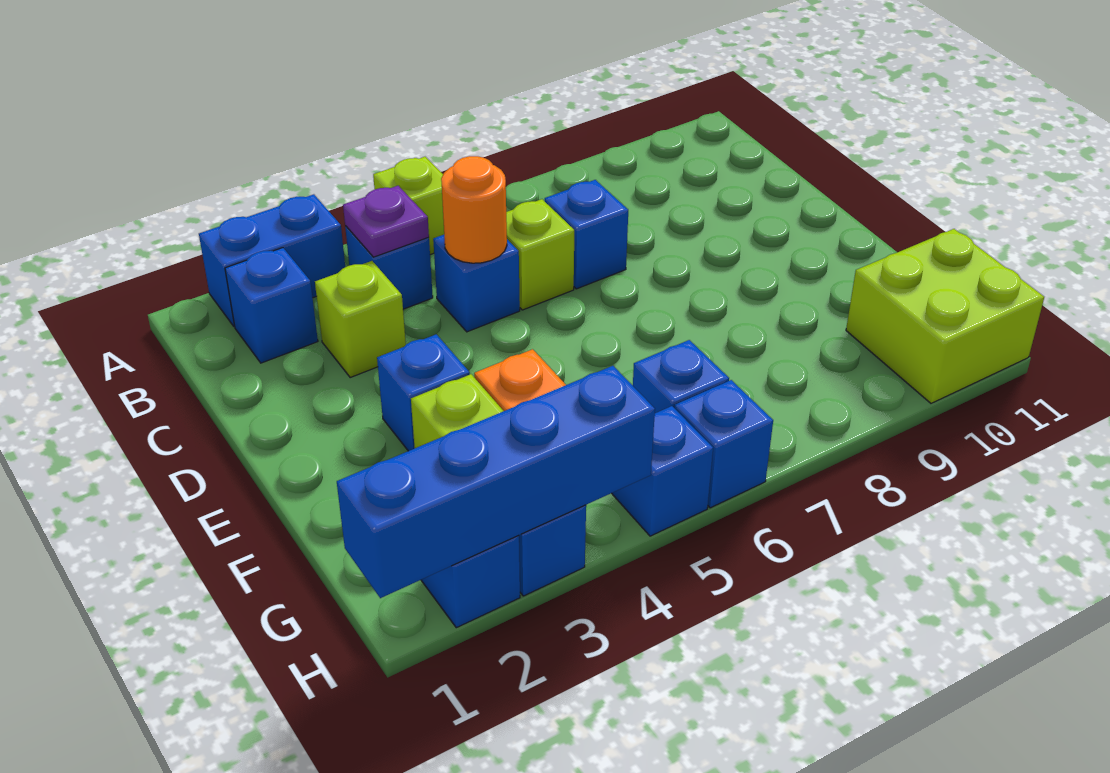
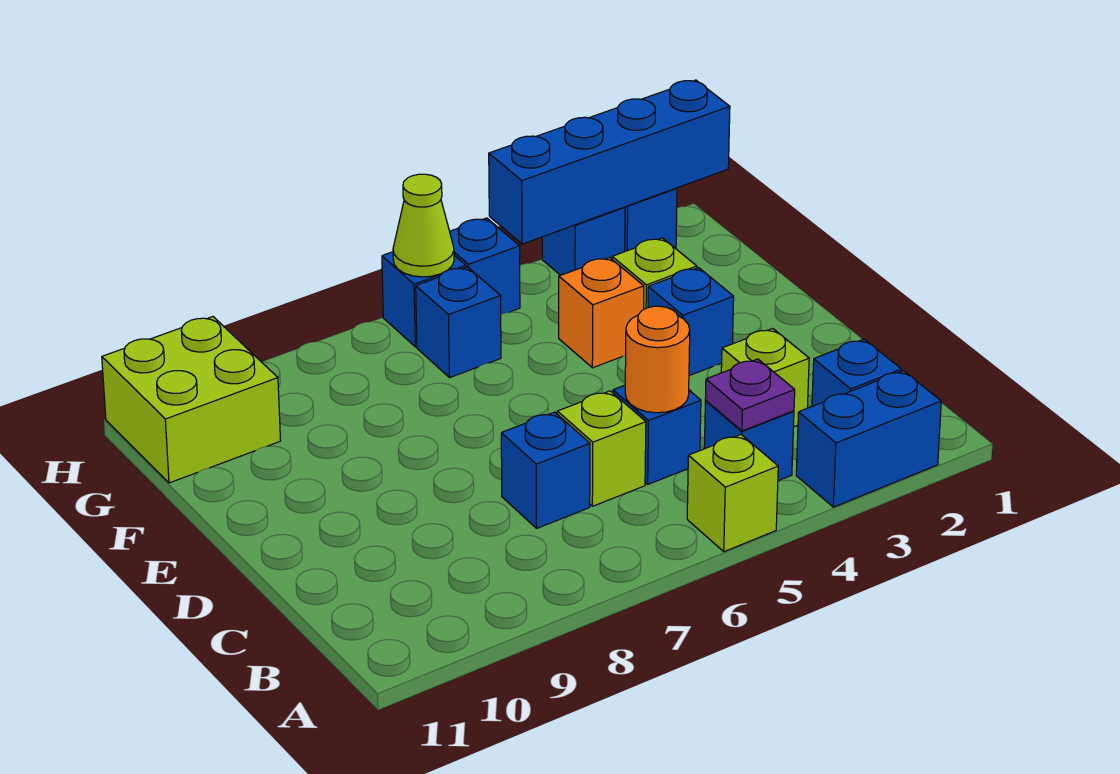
none -> lime cone H6 level 2

